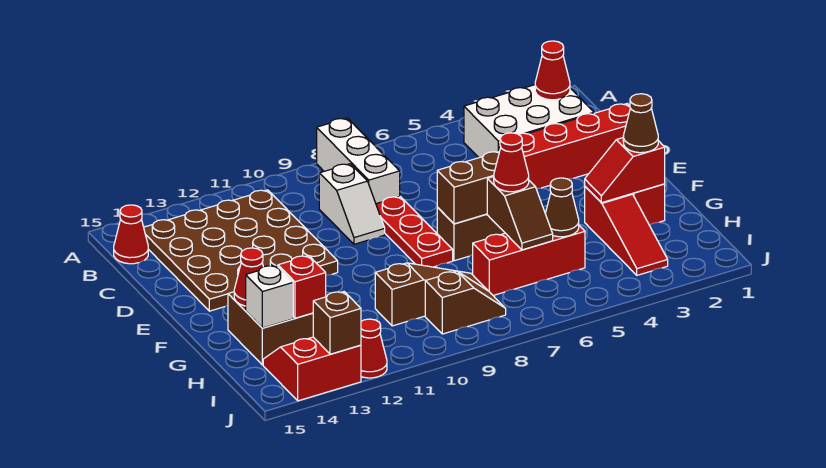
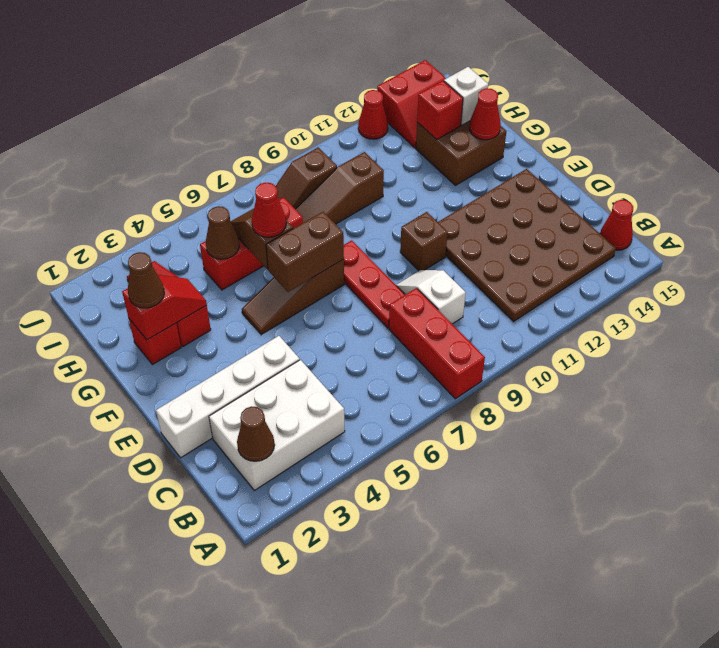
white brick A8:C8 level 1 -> red brick A8:C8 level 1
red cone B2 level 2 -> brown cone B2 level 2
red brick D1:D4 level 1 -> white brick D1:D4 level 1
brown brick J13 level 2 -> brown brick E10 level 1

